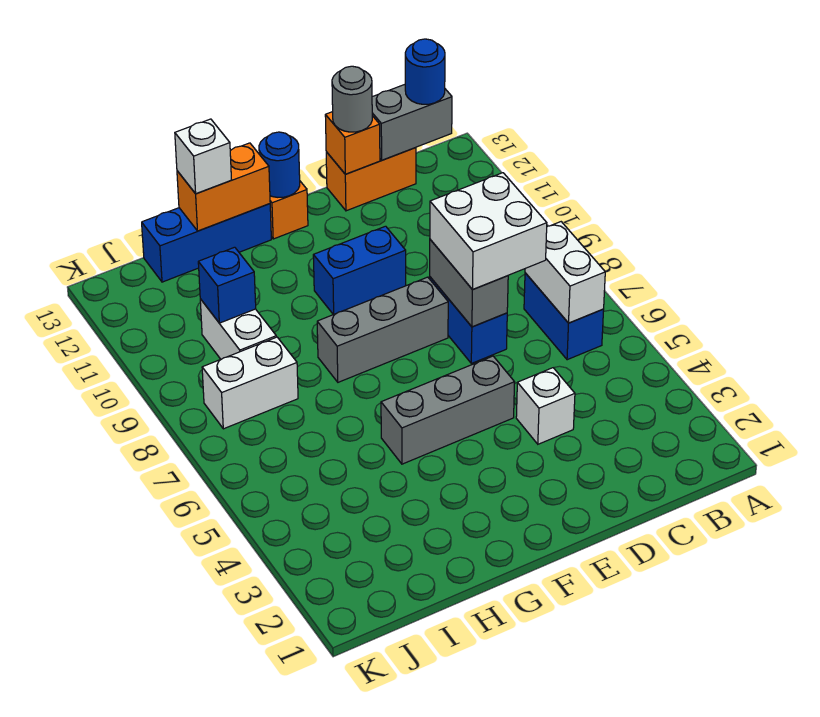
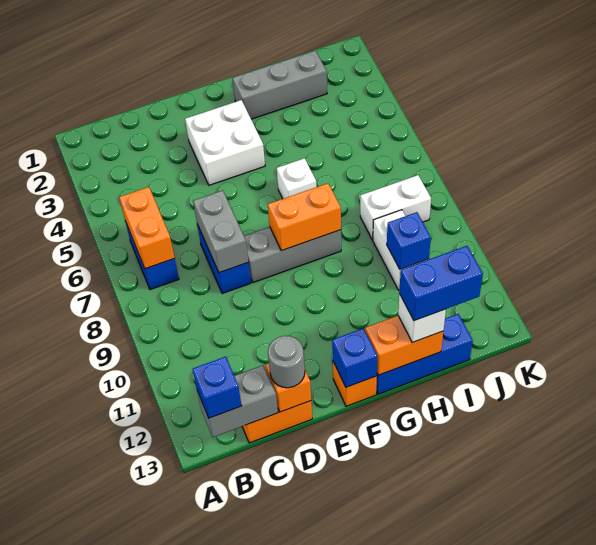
white brick B6:B7 level 2 -> orange brick B6:B7 level 2
blue round brick B13 level 3 -> blue brick B13 level 3
white brick C7:D8 level 3 -> white brick E3:F4 level 1
white brick D4 level 1 -> white brick G6 level 1
grey brick E5:G5 level 1 -> grey brick G2:I2 level 1
blue brick E10:F10 level 1 -> blue brick H13:I13 level 4
none -> orange brick F8:G8 level 2
blue round brick F13 level 2 -> blue brick F13 level 2

